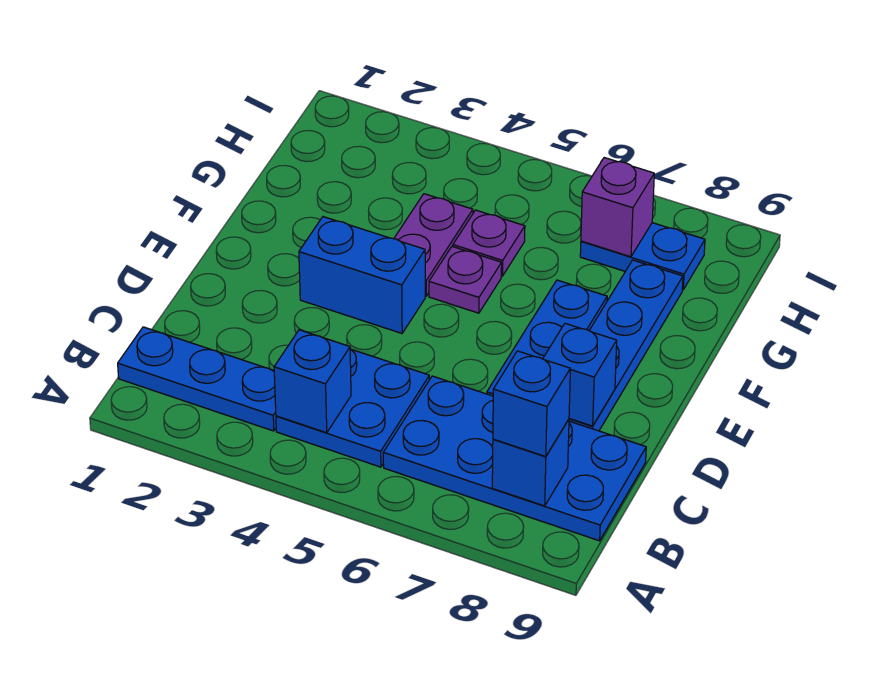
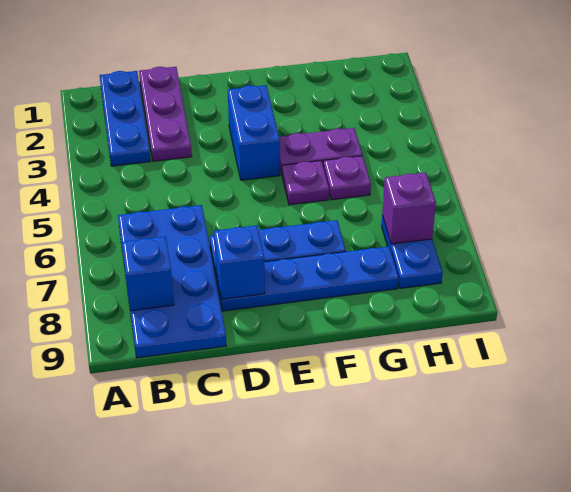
blue plate B4:C5 level 1 -> none
blue brick B4 level 2 -> none
blue brick B8 level 3 -> none
none -> purple plate C1:C3 level 1

